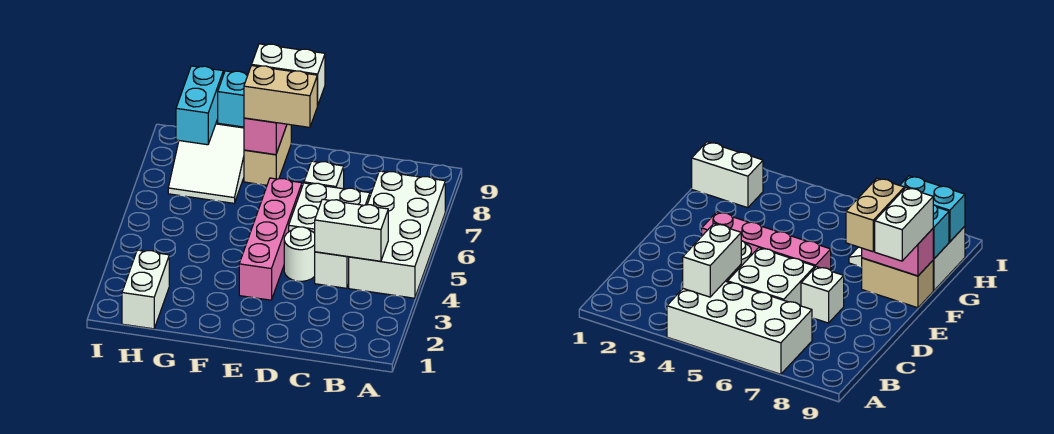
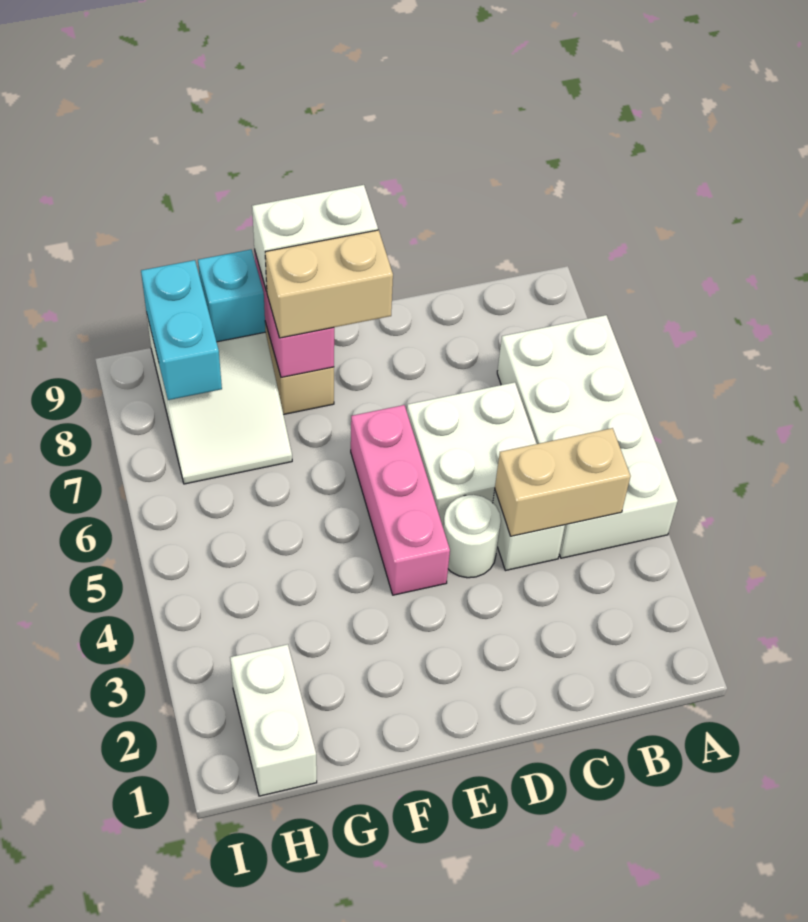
white brick B4:C4 level 2 -> tan brick B4:C4 level 2
white brick D7 level 1 -> none
pink brick E3:E6 level 1 -> pink brick E4:E6 level 1

